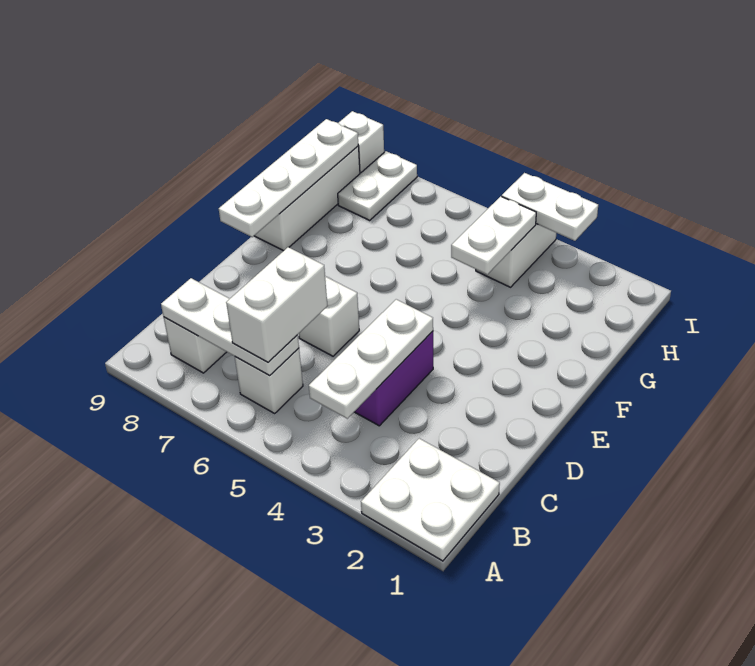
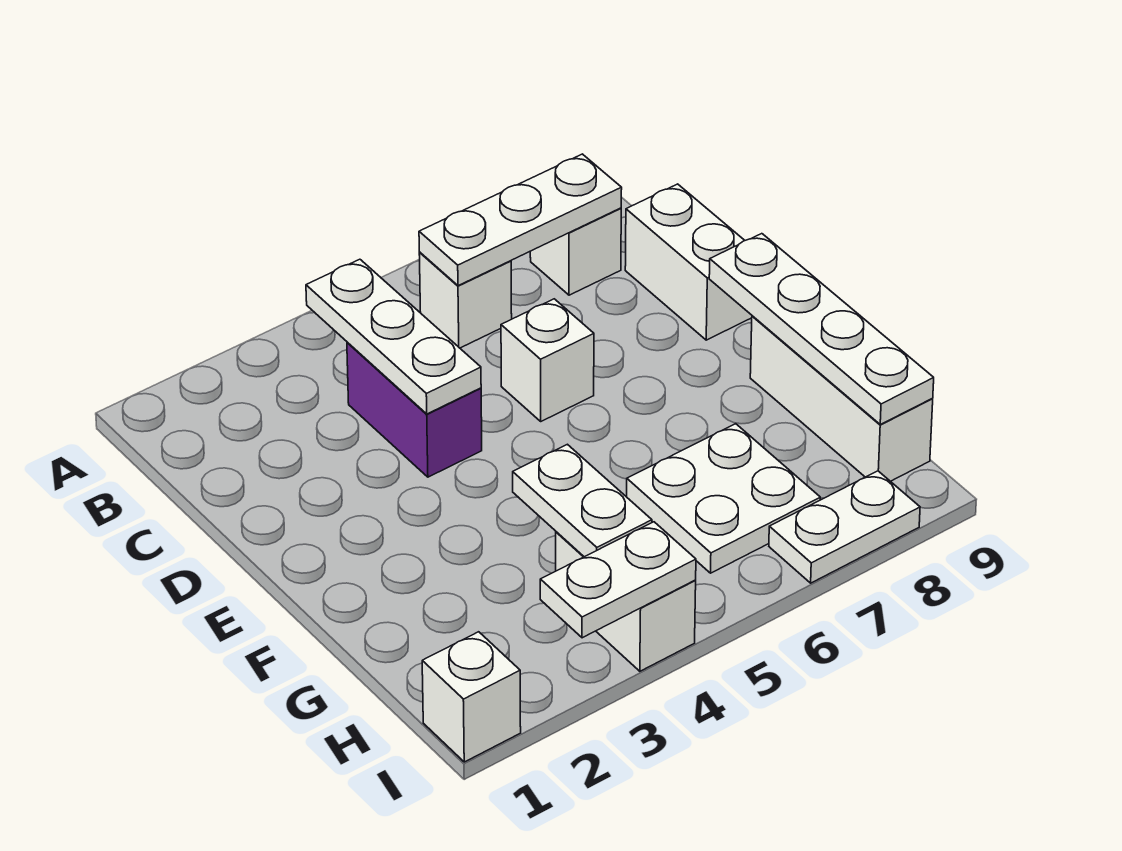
white plate A1:B2 level 1 -> white plate G6:H7 level 1
white brick B6:C6 level 3 -> white brick C9:D9 level 1
white plate H8:I8 level 1 -> white plate I7:I8 level 1
white brick I9 level 1 -> white brick I1 level 1

